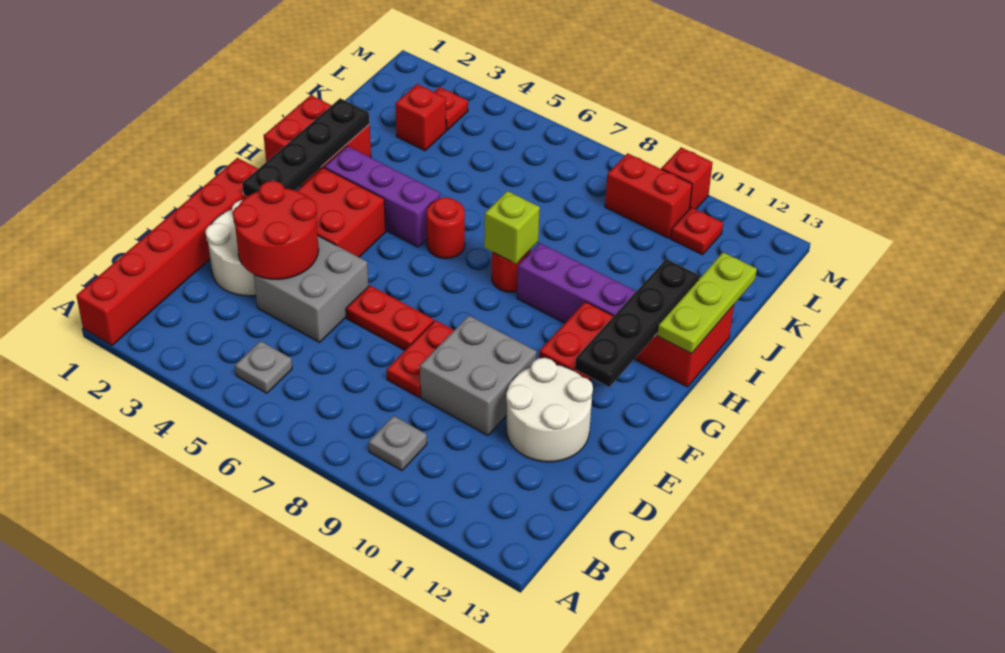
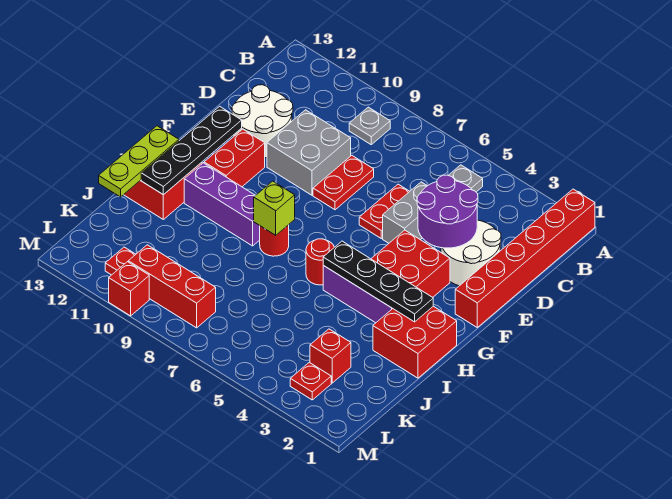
red round brick D3:E4 level 2 -> purple round brick D3:E4 level 2
grey brick D4:E5 level 1 -> grey brick D5:E5 level 1
red plate E6:E7 level 1 -> red plate D6:E6 level 1
black plate F2:I2 level 2 -> black plate H2:H5 level 2
red brick L9:L10 level 1 -> red brick L8:L10 level 1

